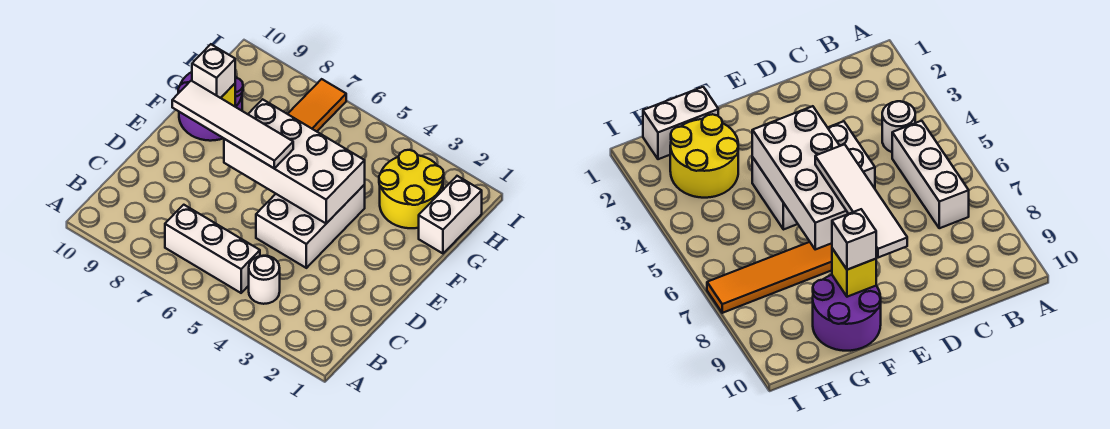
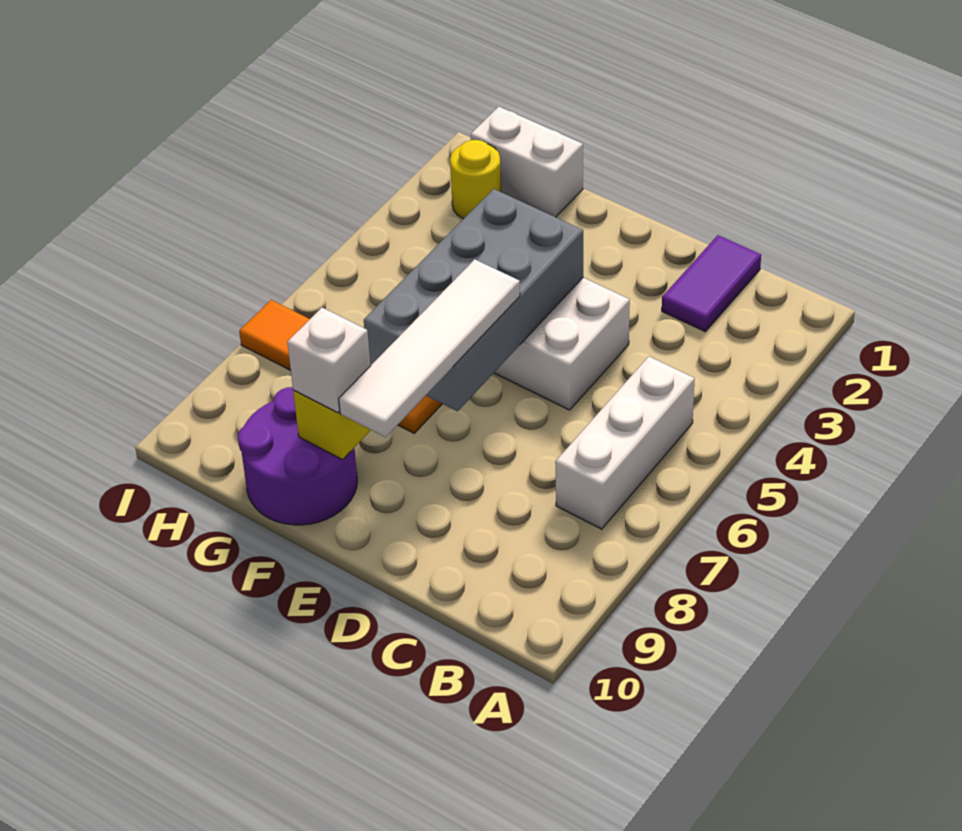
white round brick B4 level 1 -> none
none -> purple tile C1:C2 level 1
white brick E4:F7 level 2 -> grey brick E4:F7 level 2
yellow round brick G2:H3 level 1 -> yellow round brick H2 level 1

